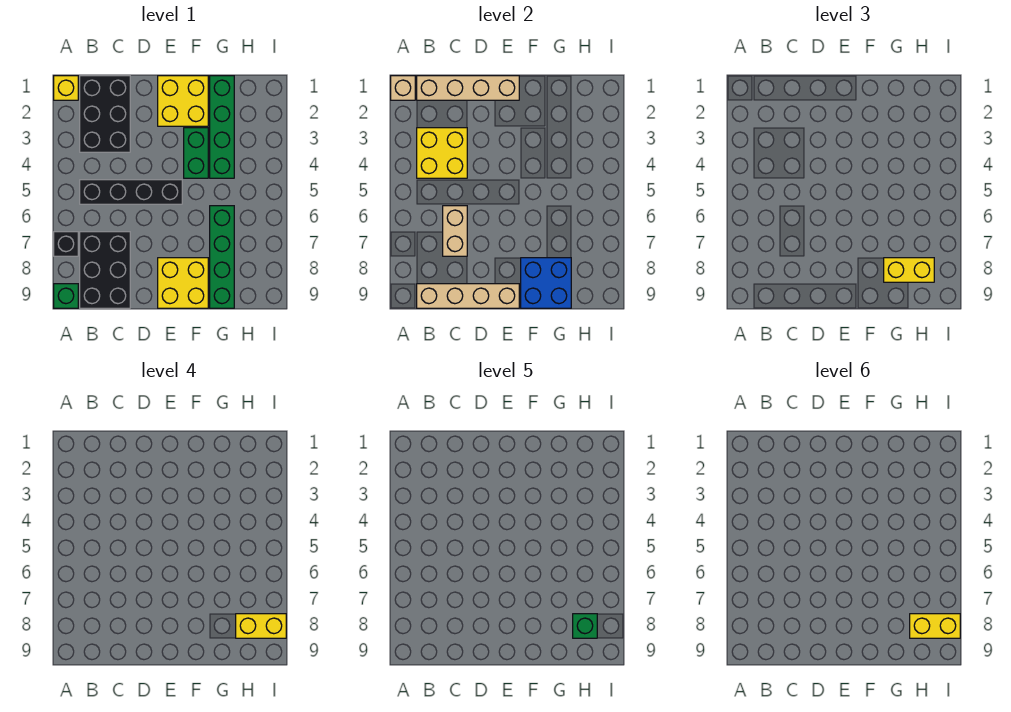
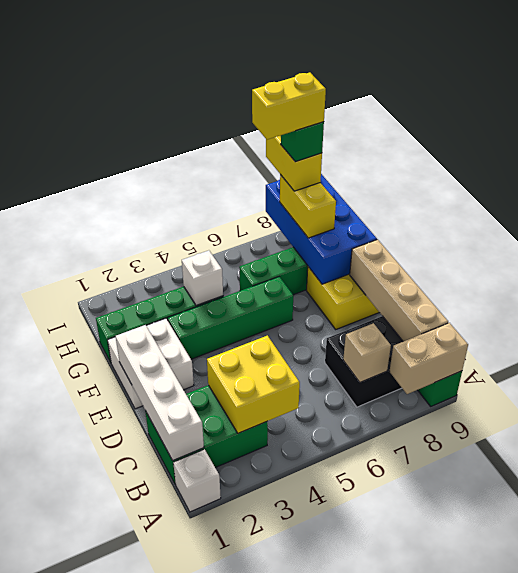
yellow brick A1 level 1 -> white brick A1 level 1
tan brick A1 level 2 -> tan brick B7 level 2
black brick A7 level 1 -> none
black brick B1:C3 level 1 -> green brick B1:C3 level 1
tan brick B1:E1 level 2 -> white brick B1:E1 level 2
black brick B5:E5 level 1 -> none
tan brick C6:C7 level 2 -> tan brick A8:A9 level 2
yellow brick E1:F2 level 1 -> white brick E1:F2 level 1
green brick F3:F4 level 1 -> green brick F3:F6 level 1
blue brick F8:G9 level 2 -> blue brick F8:I9 level 2
none -> white brick G4 level 2
yellow brick H8:I8 level 6 -> yellow brick H7:H8 level 6

